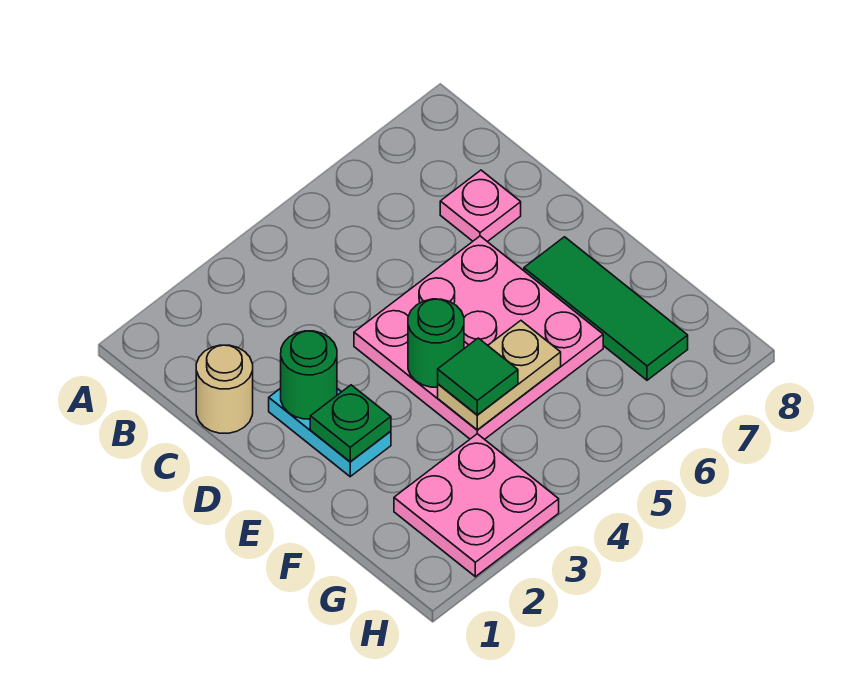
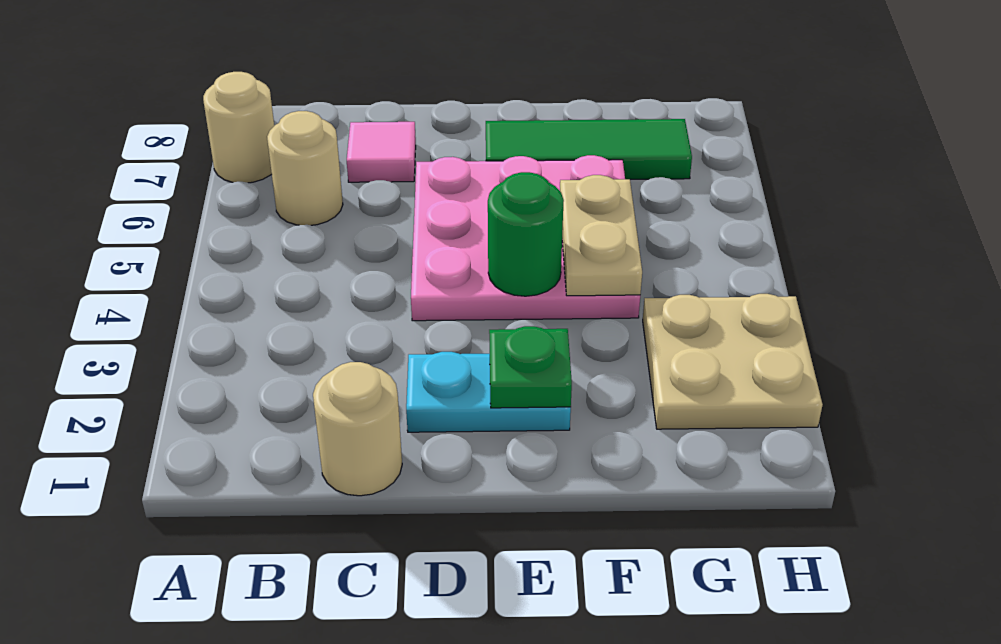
none -> tan round brick A7 level 1
none -> tan round brick B6 level 1
pink plate C7 level 1 -> pink tile C7 level 1
green round brick D2 level 2 -> none
green tile F4 level 3 -> none
pink plate G2:H3 level 1 -> tan plate G2:H3 level 1

